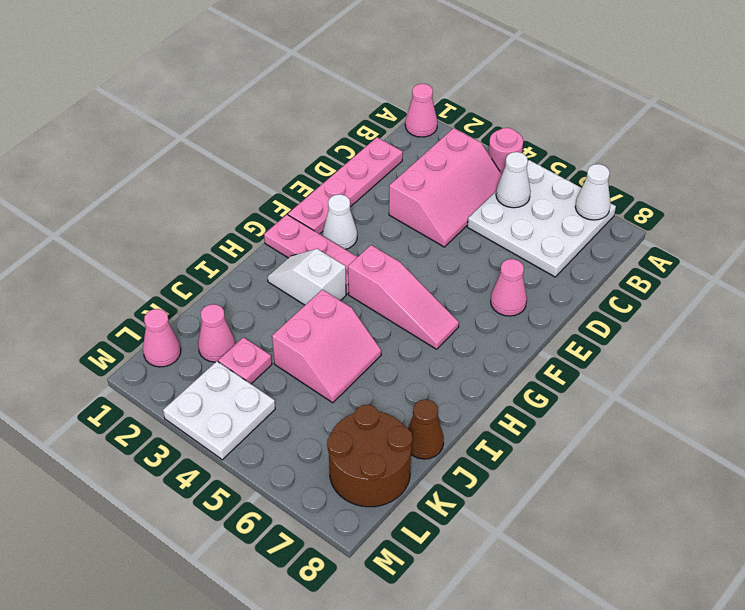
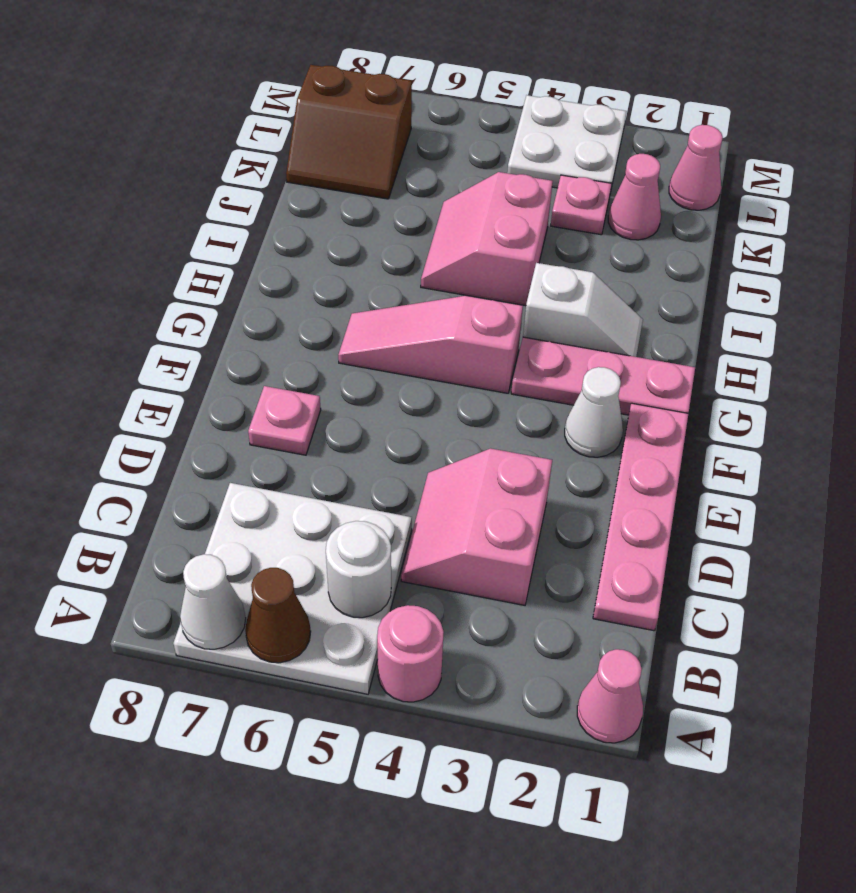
pink slope B3:D4 level 1 top 3 -> pink slope C3:D4 level 1 top 3
white cone B5 level 2 -> white round brick B5 level 2
pink cone E7 level 1 -> pink plate E7 level 1
brown cone J8 level 1 -> brown cone A6 level 2
brown round brick K7:L8 level 1 -> brown slope K7:L8 level 1 top L

